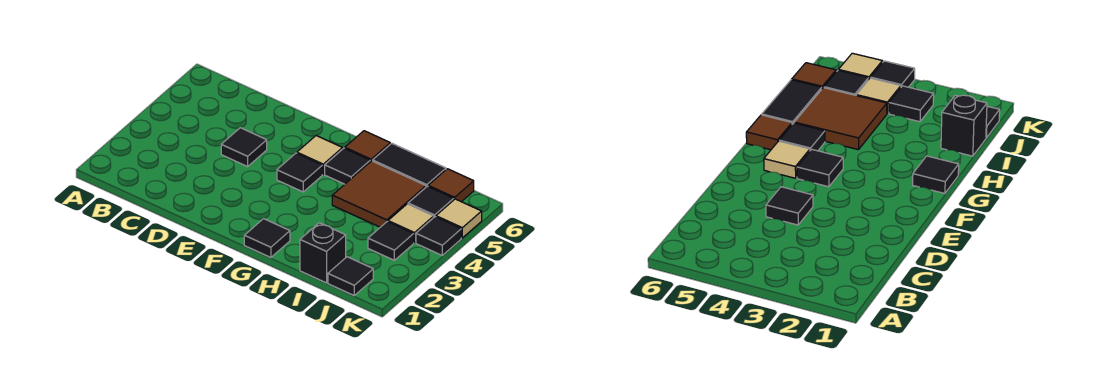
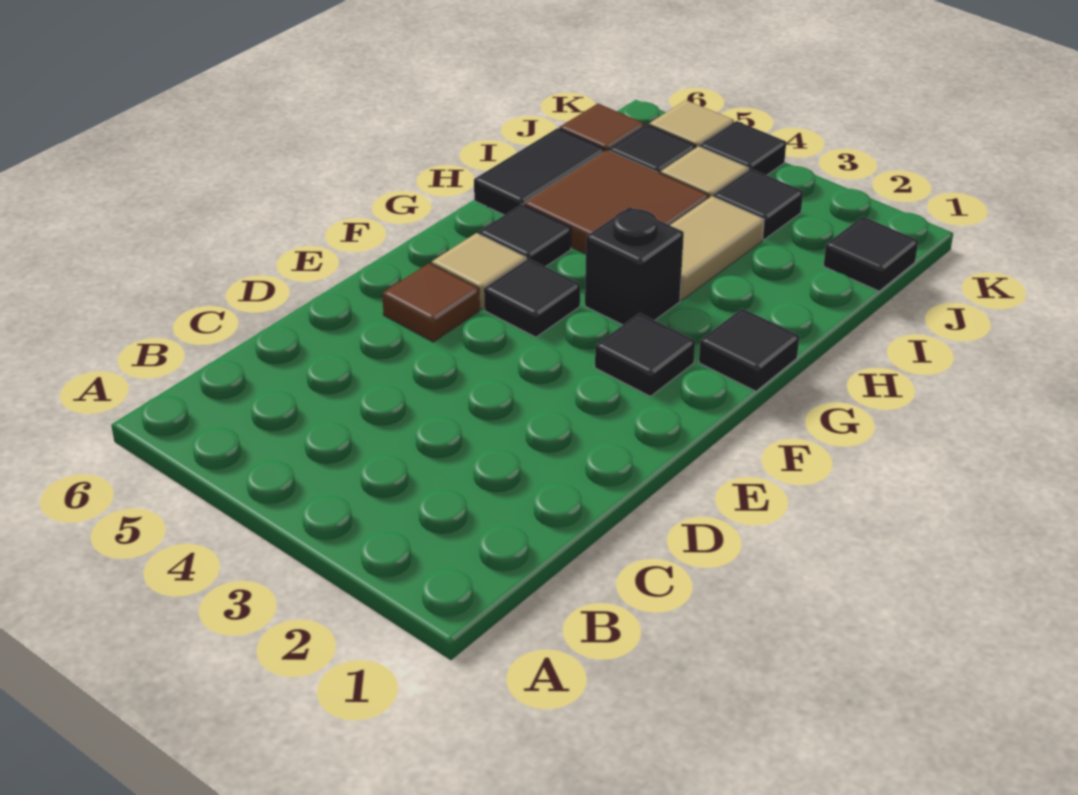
black tile D4 level 1 -> black tile F2 level 1
brown tile G6 level 1 -> brown tile E5 level 1
none -> tan tile H3:I3 level 1
black brick I1 level 1 -> black brick G3 level 1

